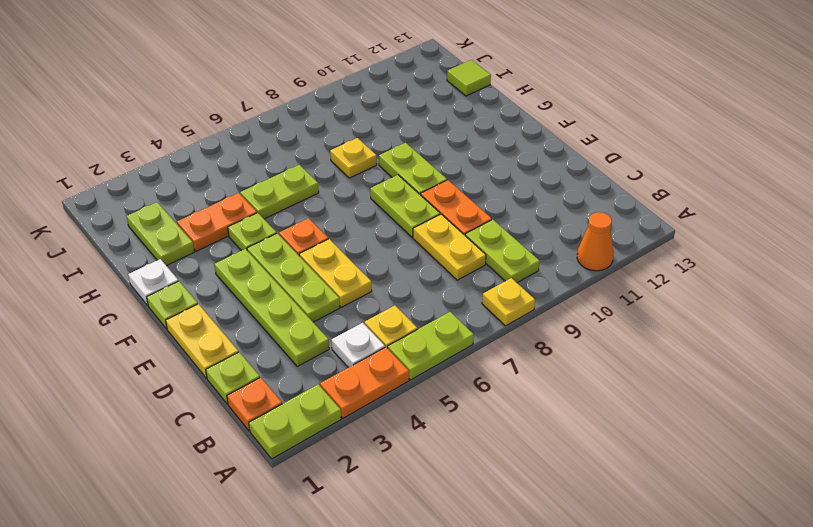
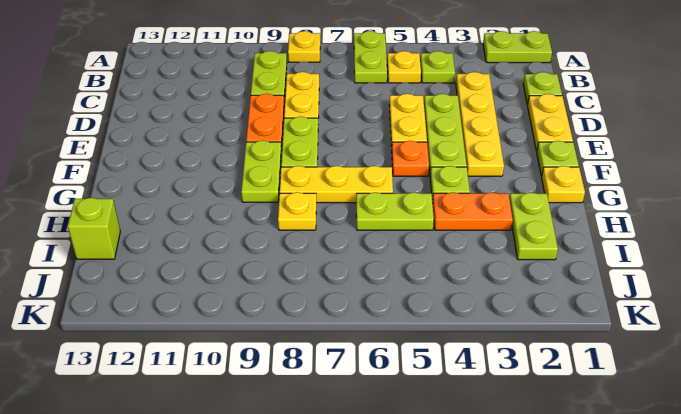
orange plate A3:A4 level 1 -> none
lime plate A5:A6 level 1 -> lime plate A6:B6 level 1
orange cone A11 level 1 -> none
orange plate B1 level 1 -> none
white plate B4 level 1 -> lime plate B4 level 1
lime plate C3:F3 level 1 -> yellow plate C3:F3 level 1
white plate G1 level 1 -> yellow plate G1 level 1
none -> yellow plate G6:G8 level 1
lime tile I13 level 1 -> lime brick I13 level 1

